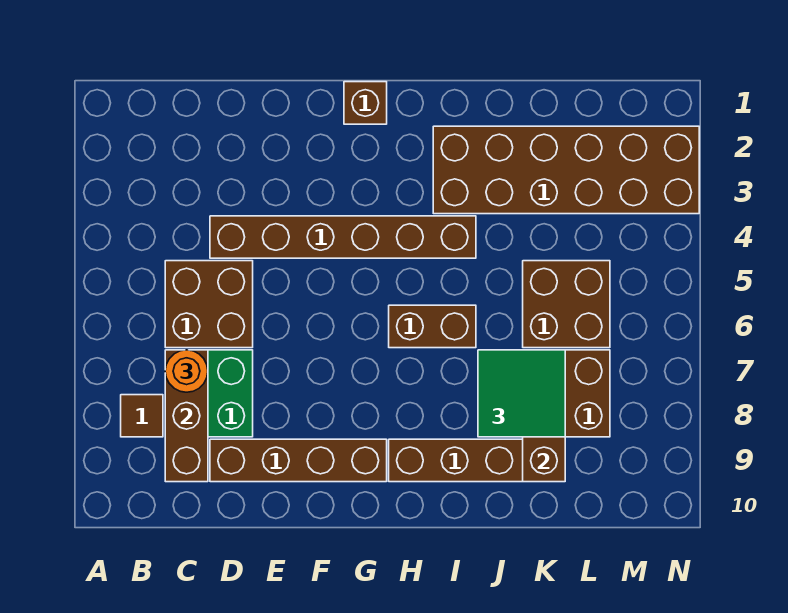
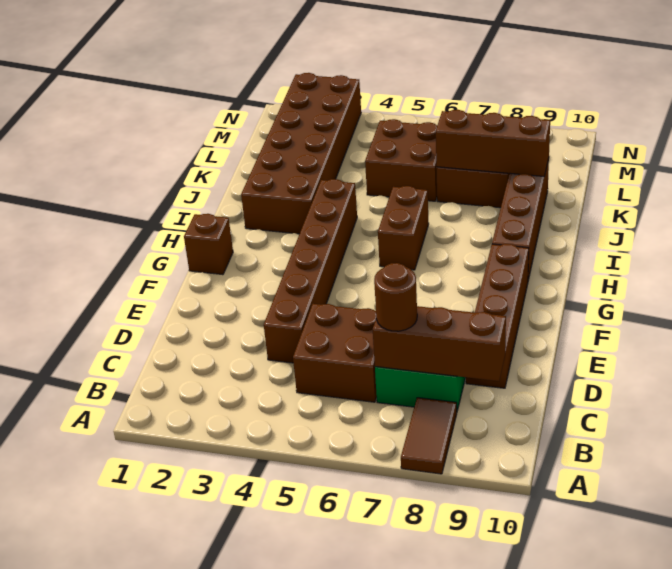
brown tile B8 level 1 -> brown tile A8:B8 level 1
orange round brick C7 level 3 -> brown round brick C7 level 3
green tile J7:K8 level 3 -> none

